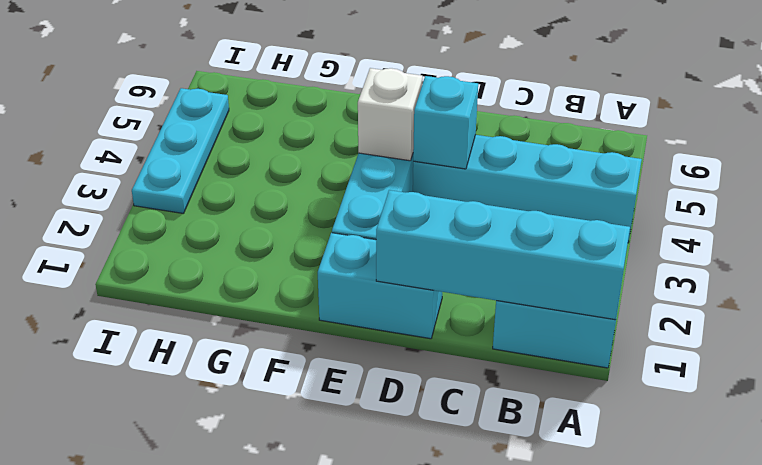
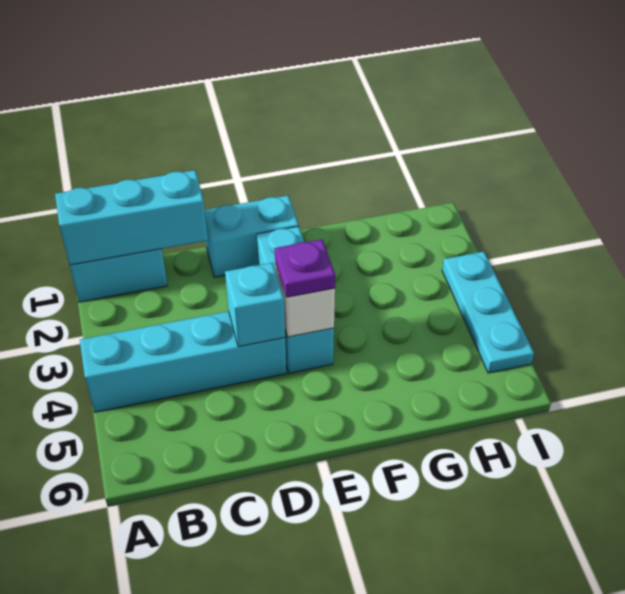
cyan brick A1:D1 level 2 -> cyan brick A1:C1 level 2
none -> purple plate E4 level 3

